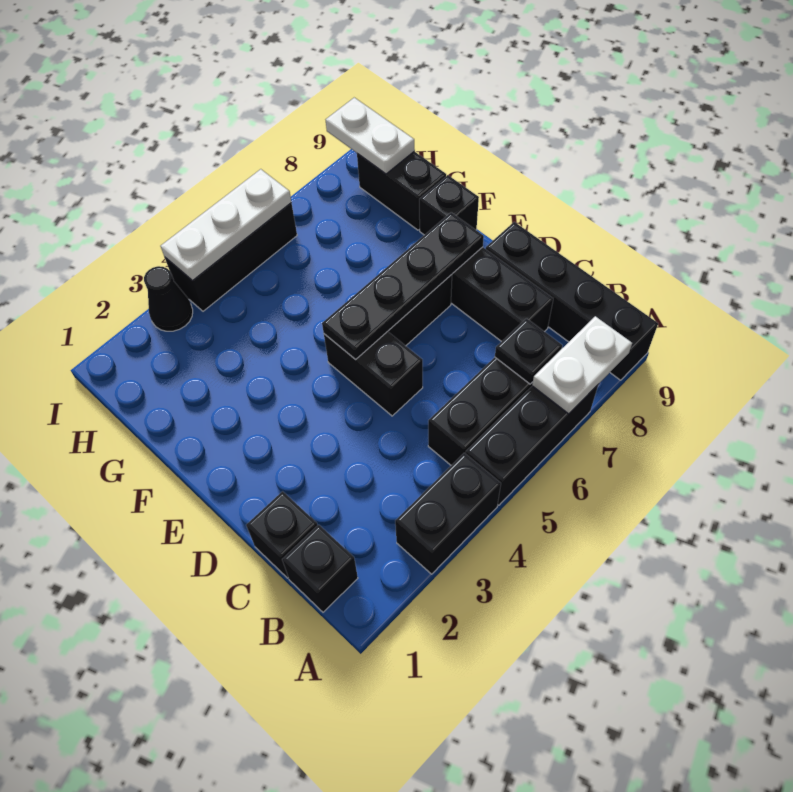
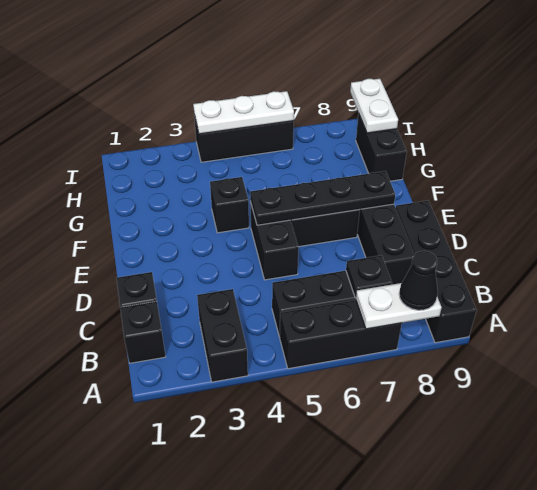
black brick A3:A4 level 1 -> black brick A3:B3 level 1
black brick F9 level 1 -> black brick F4 level 1
black cone I3 level 1 -> black cone A8 level 3

